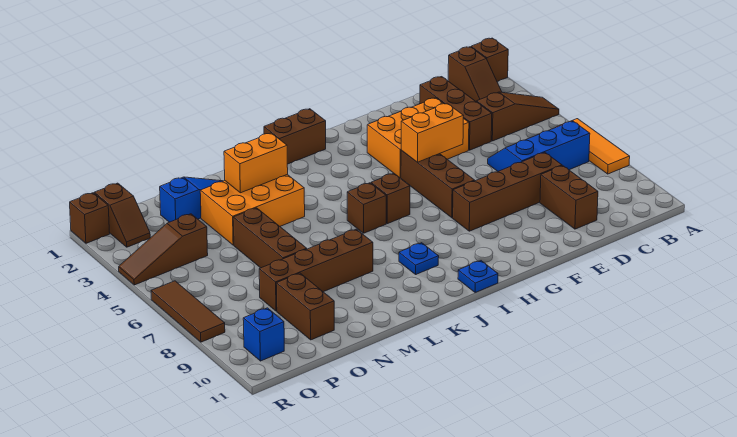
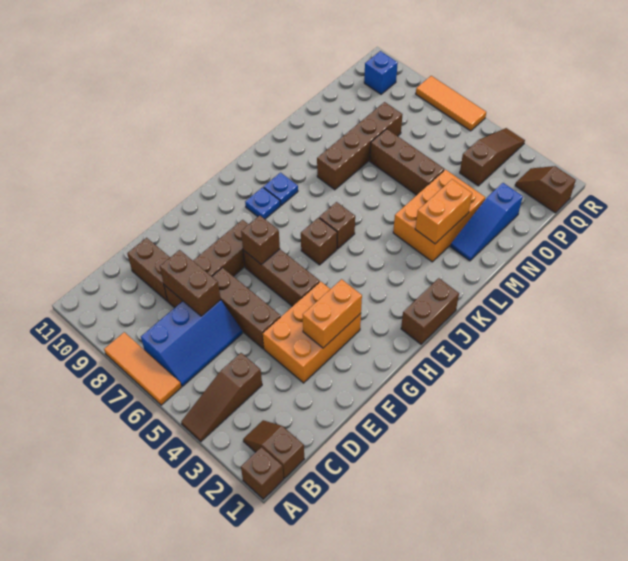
brown brick D2:D4 level 1 -> brown brick E5:E7 level 1
orange brick F5:G5 level 2 -> orange brick F3:G3 level 2
blue plate I11 level 1 -> blue plate I9 level 1
brown brick O9:O10 level 1 -> brown brick D7:D8 level 2
brown brick R1 level 1 -> brown brick G7 level 2
brown tile R6:R8 level 1 -> orange tile R6:R8 level 1

